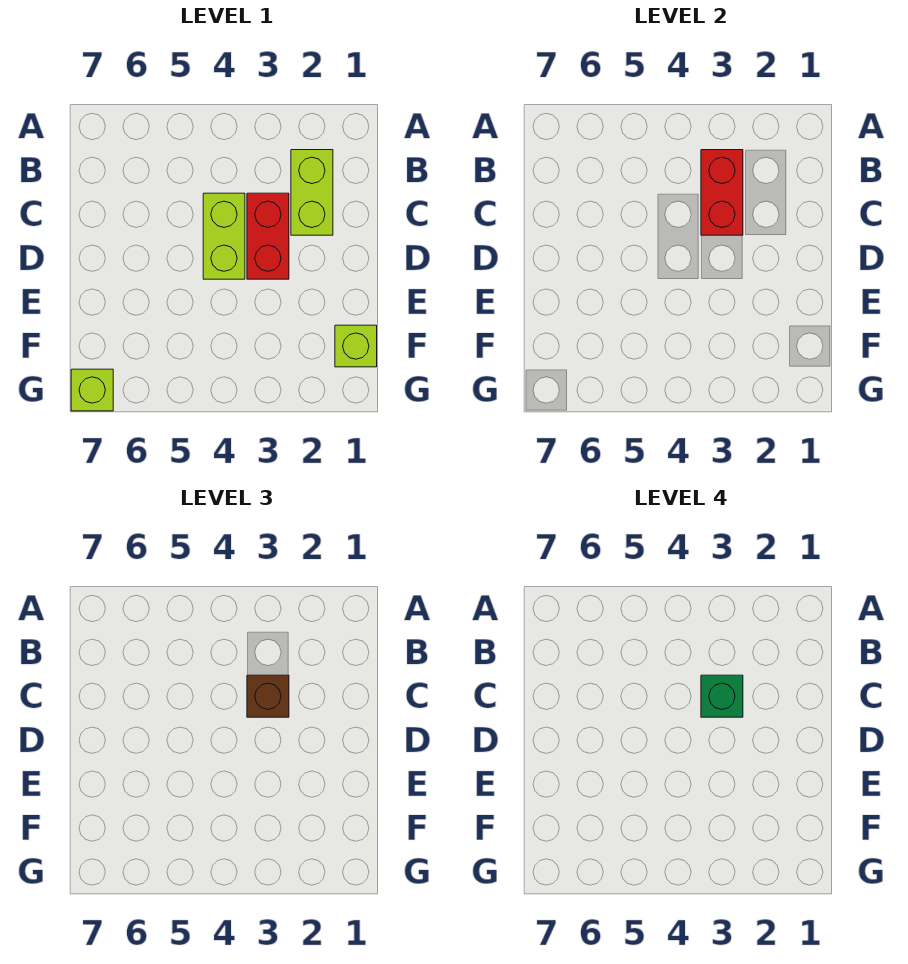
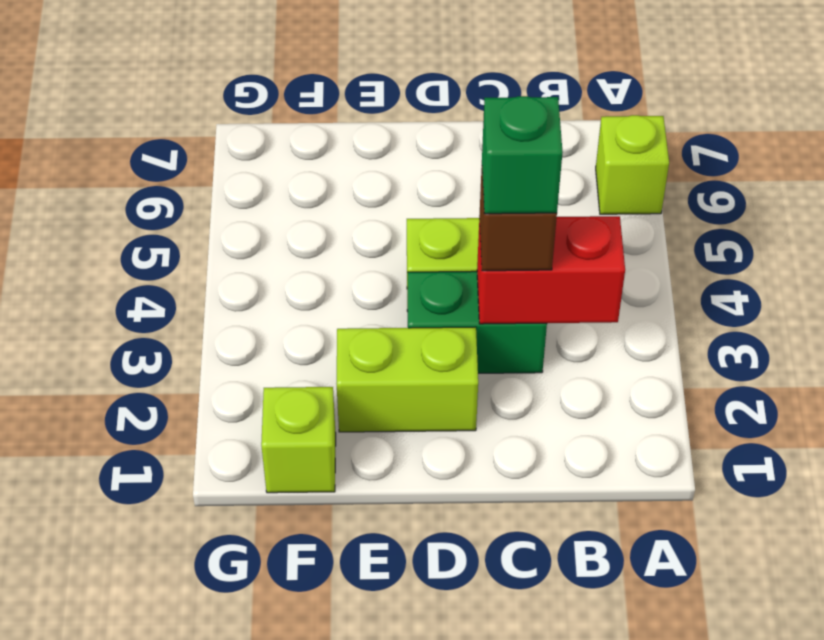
lime brick B2:C2 level 1 -> lime brick D2:E2 level 1
red brick C3:D3 level 1 -> green brick C3:D3 level 1
lime brick G7 level 1 -> lime brick A6 level 1

